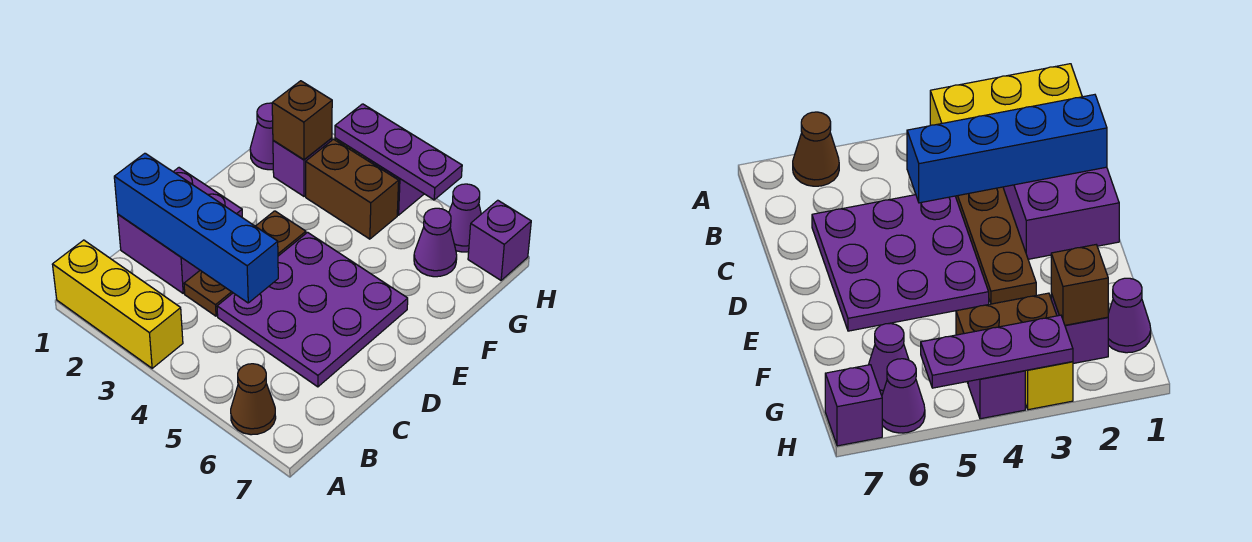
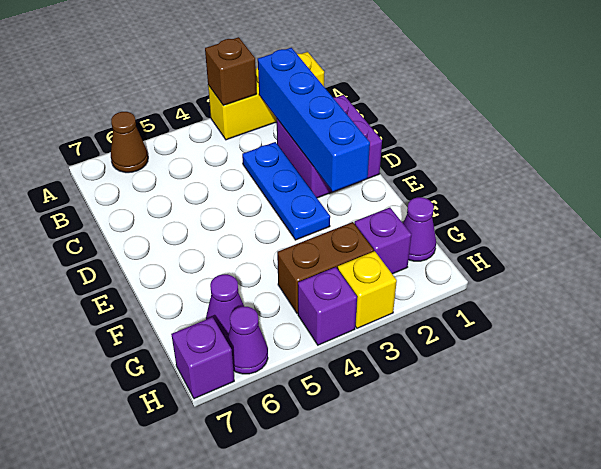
blue brick C1:C4 level 2 -> blue brick B2:E2 level 2
brown plate C3:E3 level 1 -> blue plate C3:E3 level 1
purple plate C4:E6 level 1 -> none
brown brick G2 level 2 -> brown brick A3 level 2
purple plate H3:H5 level 2 -> none

